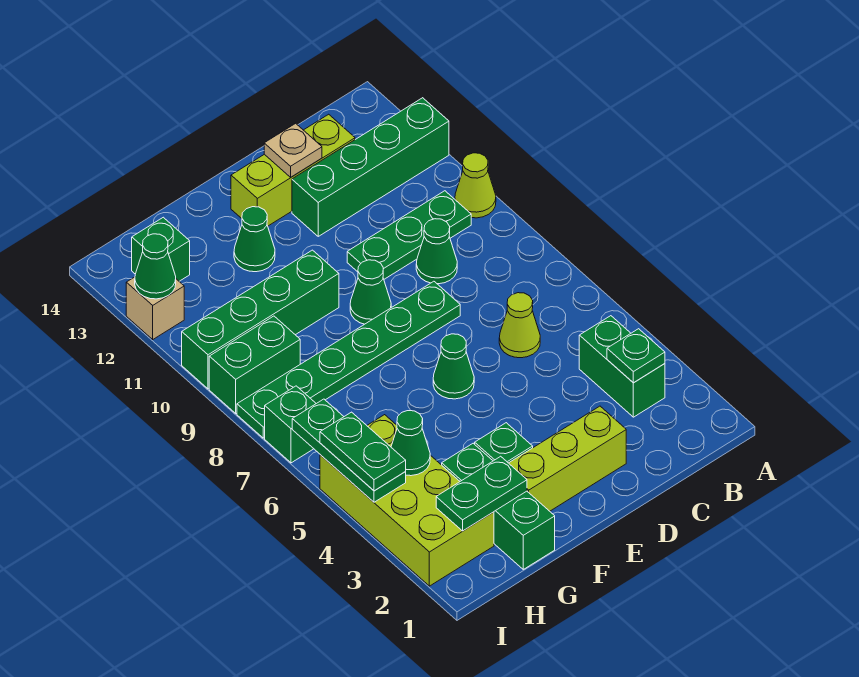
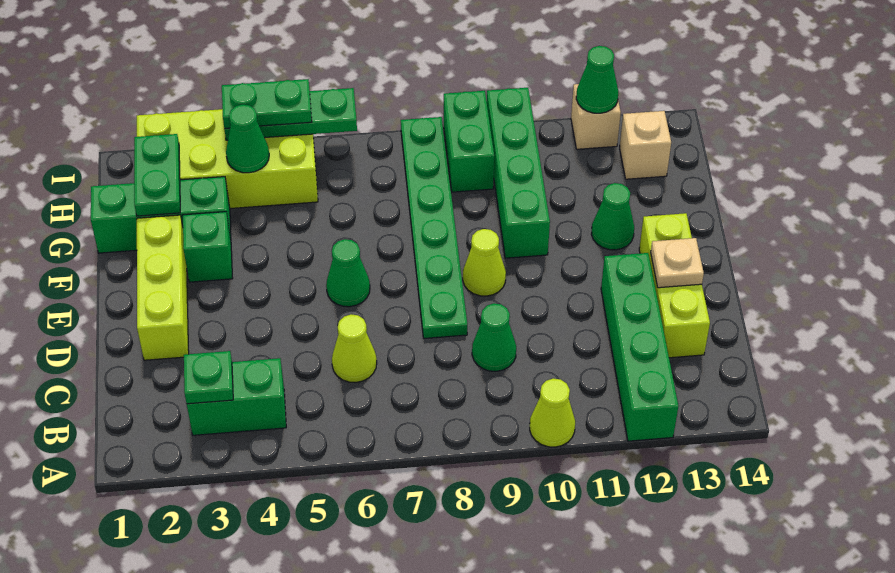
green plate B10:D10 level 1 -> none
green cone E9 level 1 -> lime cone E9 level 1
green brick H13 level 1 -> tan brick H13 level 1
green brick I7 level 1 -> none

